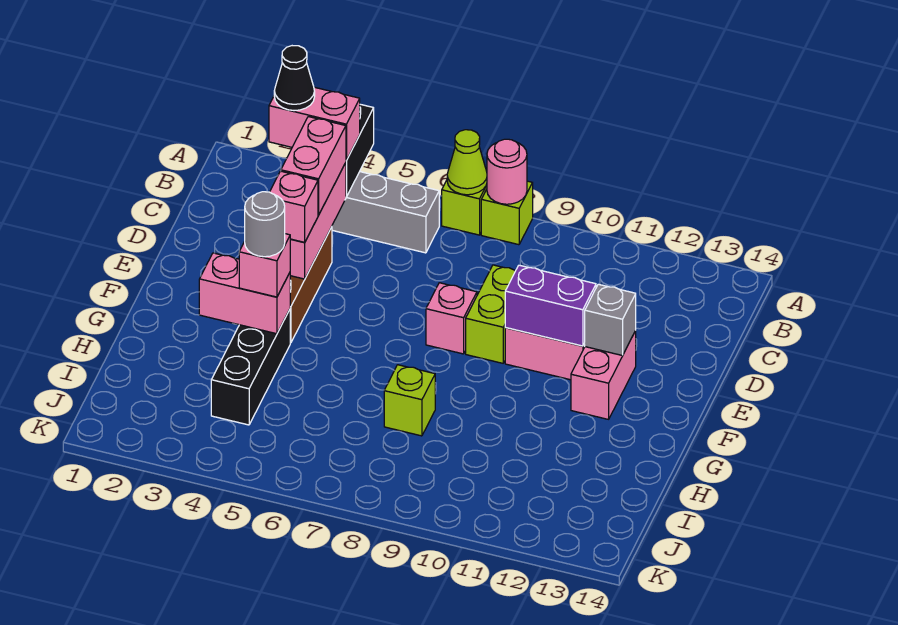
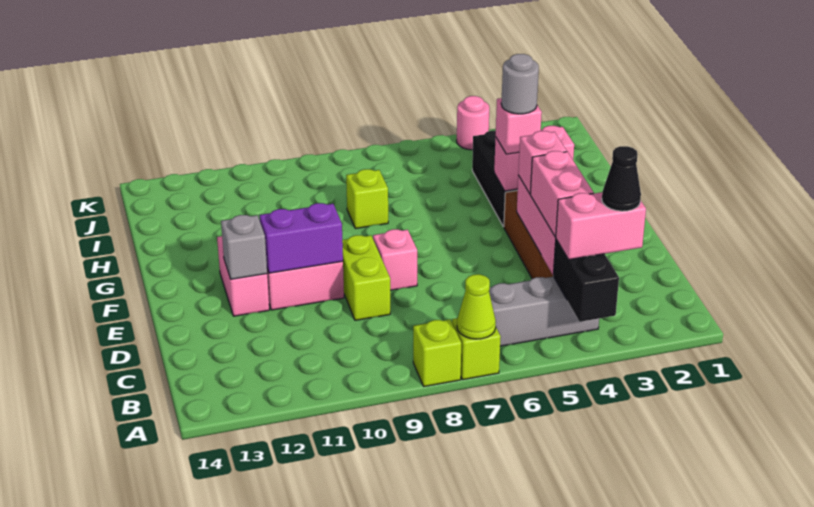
pink round brick A8 level 2 -> pink round brick K4 level 1

